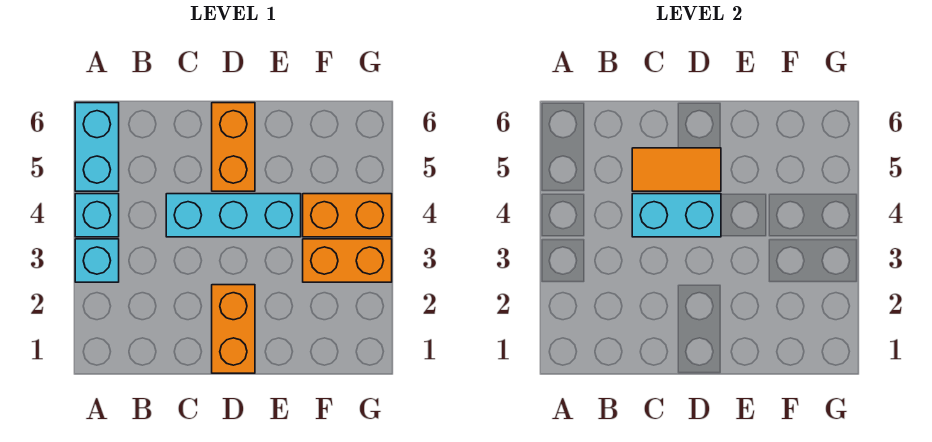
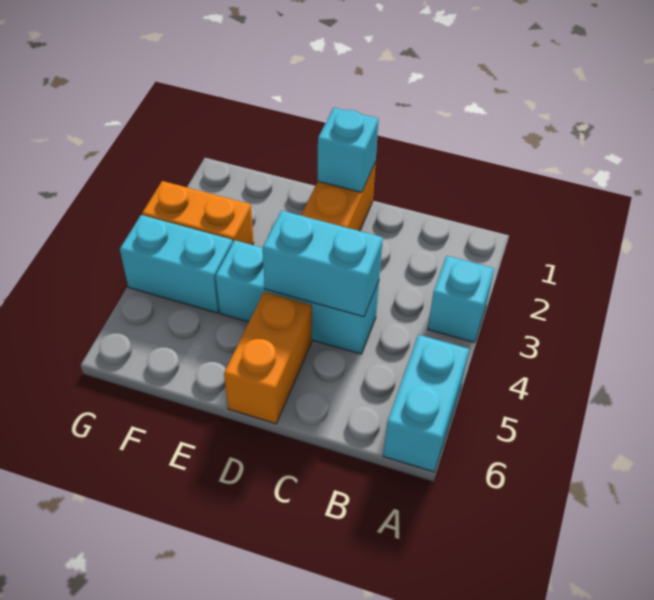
cyan brick A4 level 1 -> cyan brick D1 level 2
orange tile C5:D5 level 2 -> none
orange brick F4:G4 level 1 -> cyan brick F4:G4 level 1

